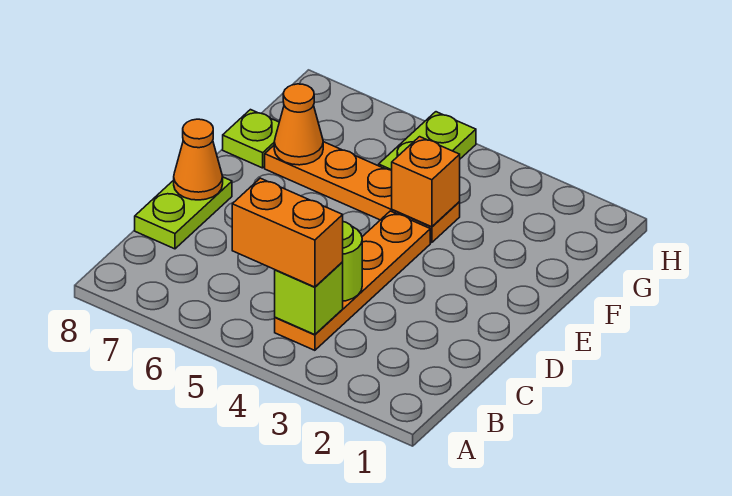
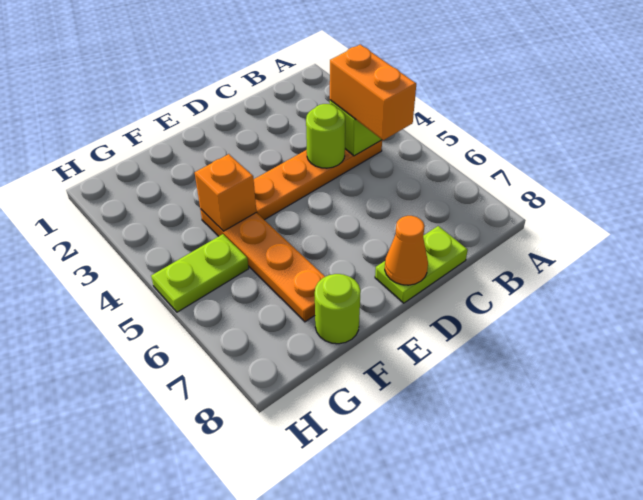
orange cone F7 level 2 -> none
lime plate F8 level 1 -> lime round brick F8 level 1

